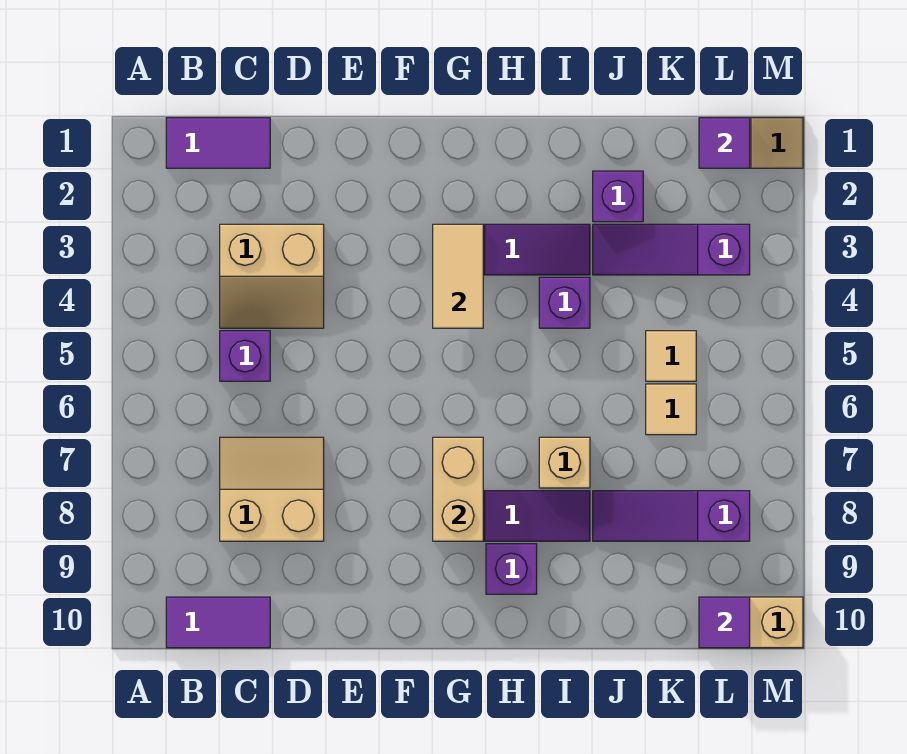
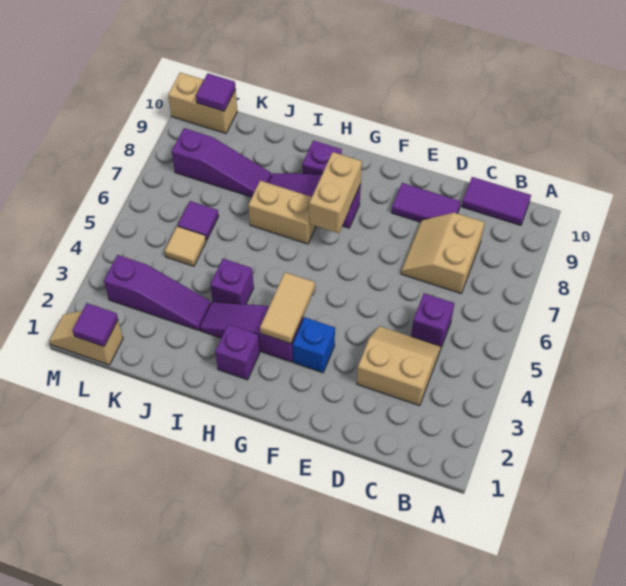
purple tile B1:C1 level 1 -> purple tile D9:E9 level 1
tan slope C7:D8 level 1 top 8 -> tan slope C7:D8 level 1 top C
none -> blue brick F3 level 1
tan brick I7 level 1 -> tan brick H7:I7 level 1
purple brick J2 level 1 -> purple brick H2 level 1
tan tile K6 level 1 -> purple tile K6 level 1

